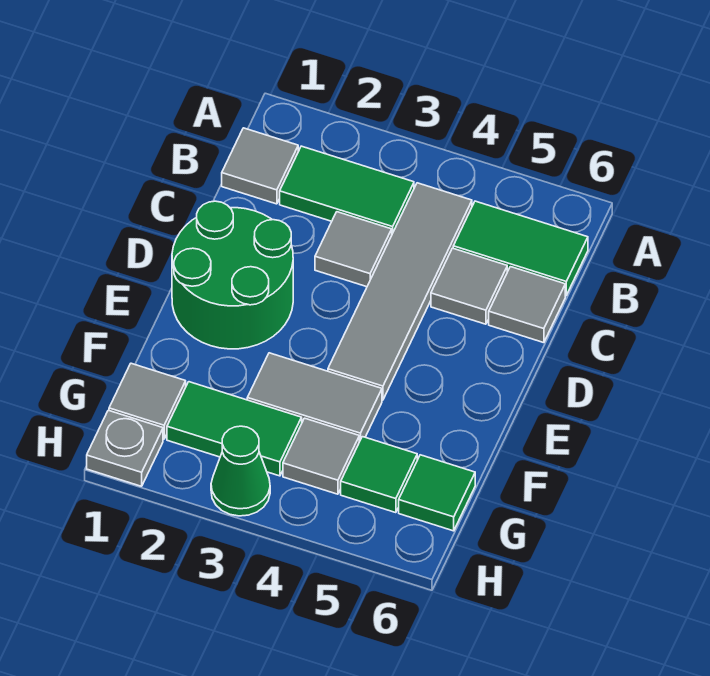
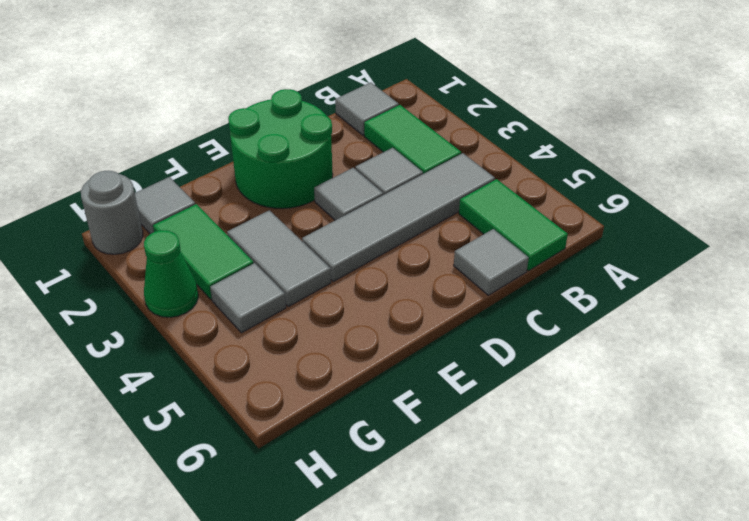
grey tile C5 level 1 -> grey tile D3 level 1
green tile G5 level 1 -> none
green tile G6 level 1 -> none
grey plate H1 level 1 -> grey round brick H1 level 1

